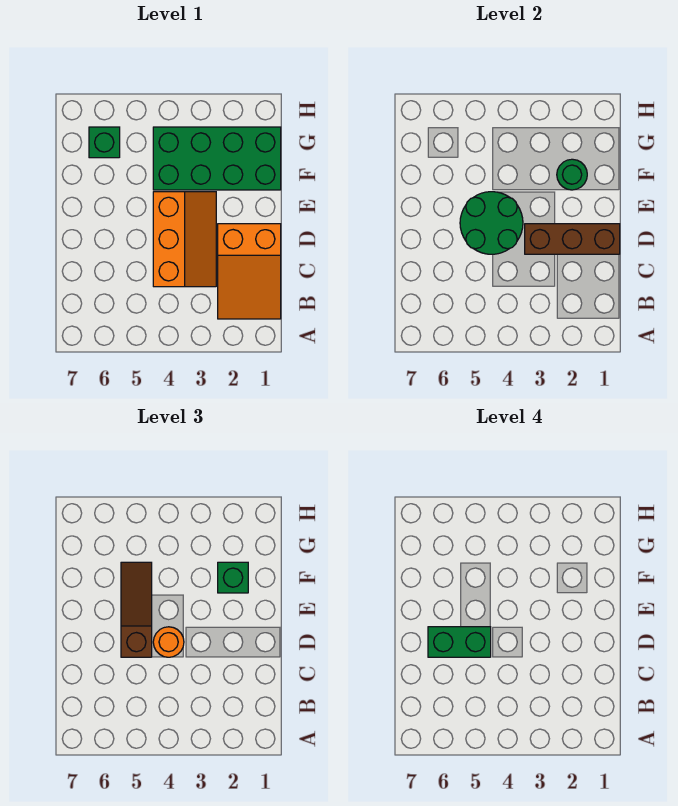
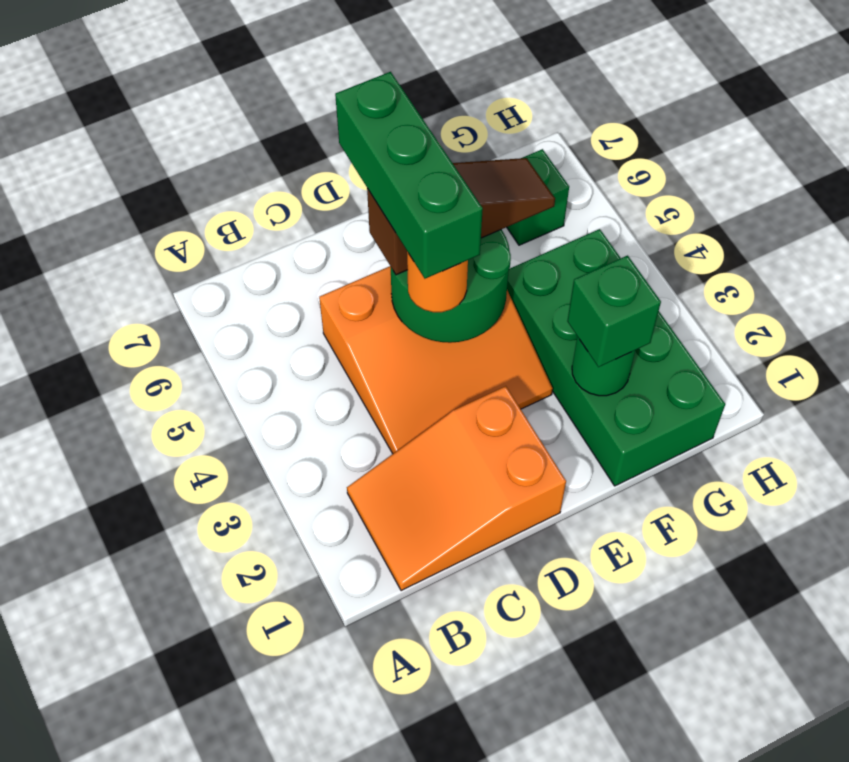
orange slope C3:E4 level 1 top 4 -> orange slope C3:E5 level 1 top 5
brown brick D1:D3 level 2 -> none
green brick D5:D6 level 4 -> green brick D4:D6 level 4

